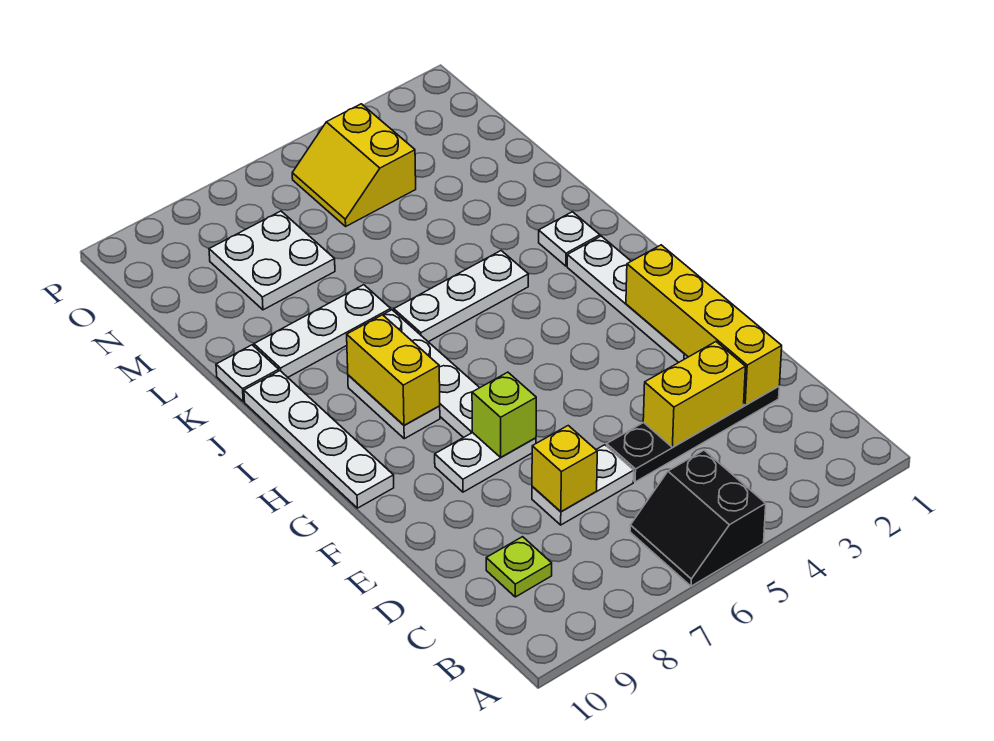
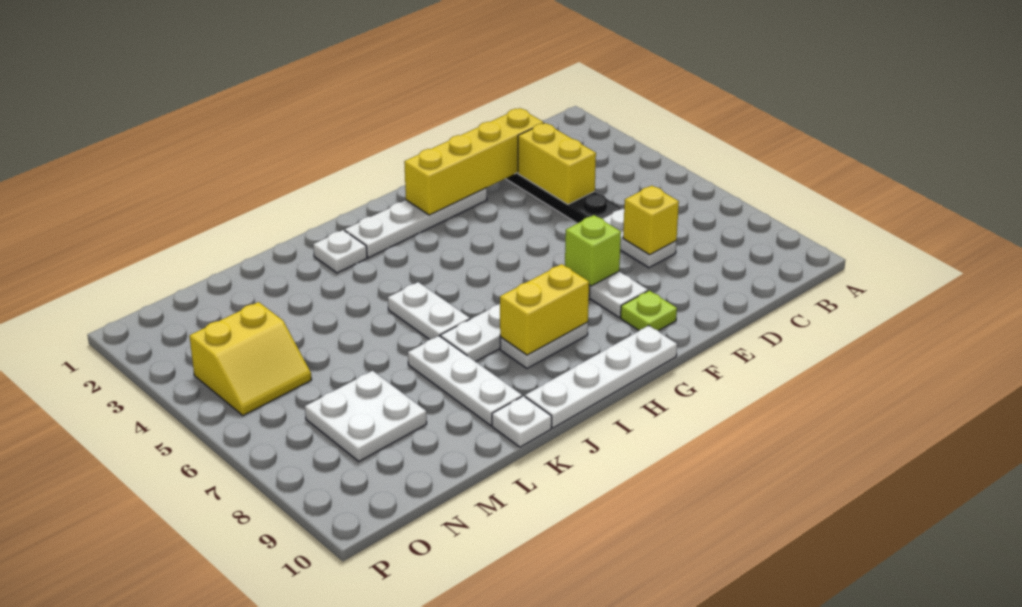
black slope A5:B6 level 1 top 5 -> none
lime plate C9 level 1 -> lime plate F9 level 1
white plate J4:J6 level 1 -> white plate J5:J6 level 1

